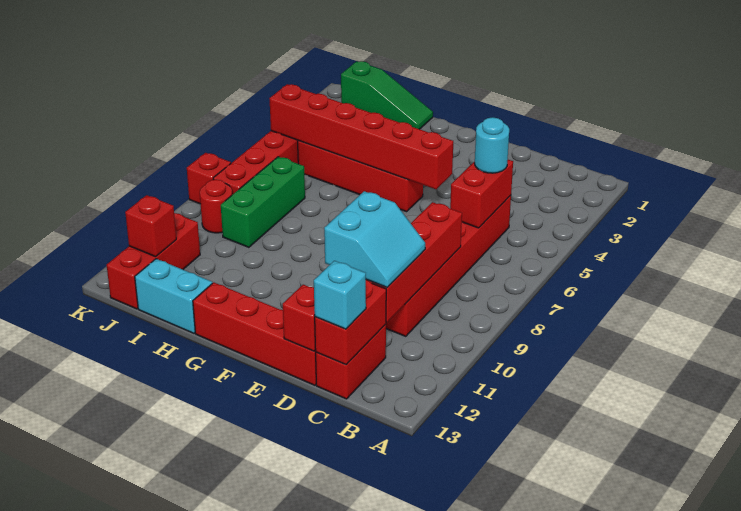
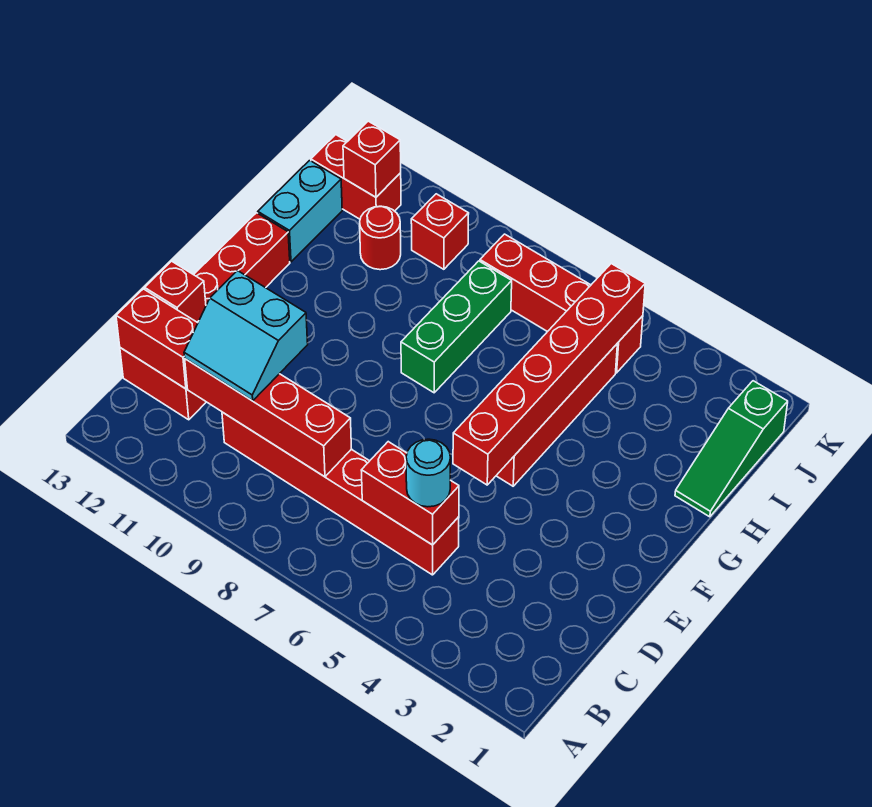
cyan brick C13 level 3 -> none
green brick I7:I9 level 1 -> green brick G8:I8 level 1
red round brick J9 level 1 -> red round brick I11 level 1
red brick J11:J13 level 1 -> red brick J12:J13 level 1
red brick K8 level 1 -> red brick J10 level 1

